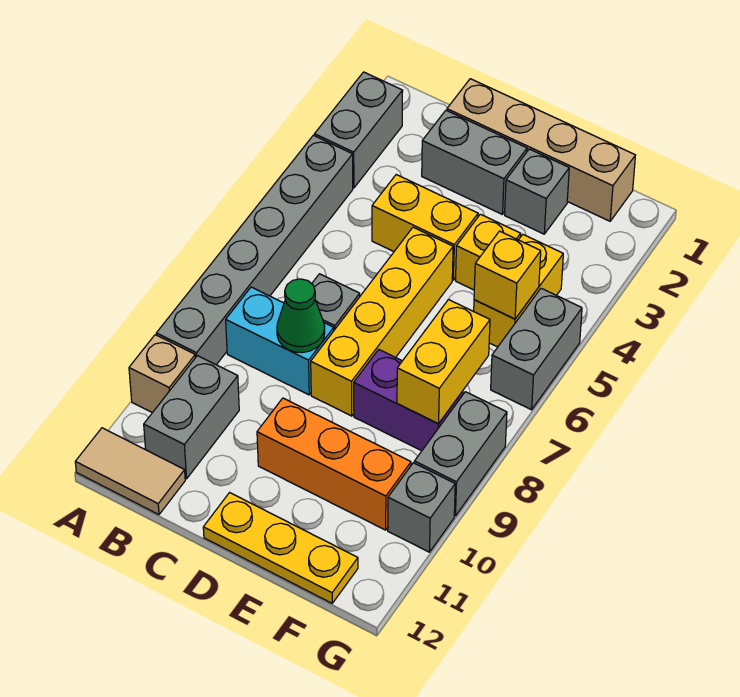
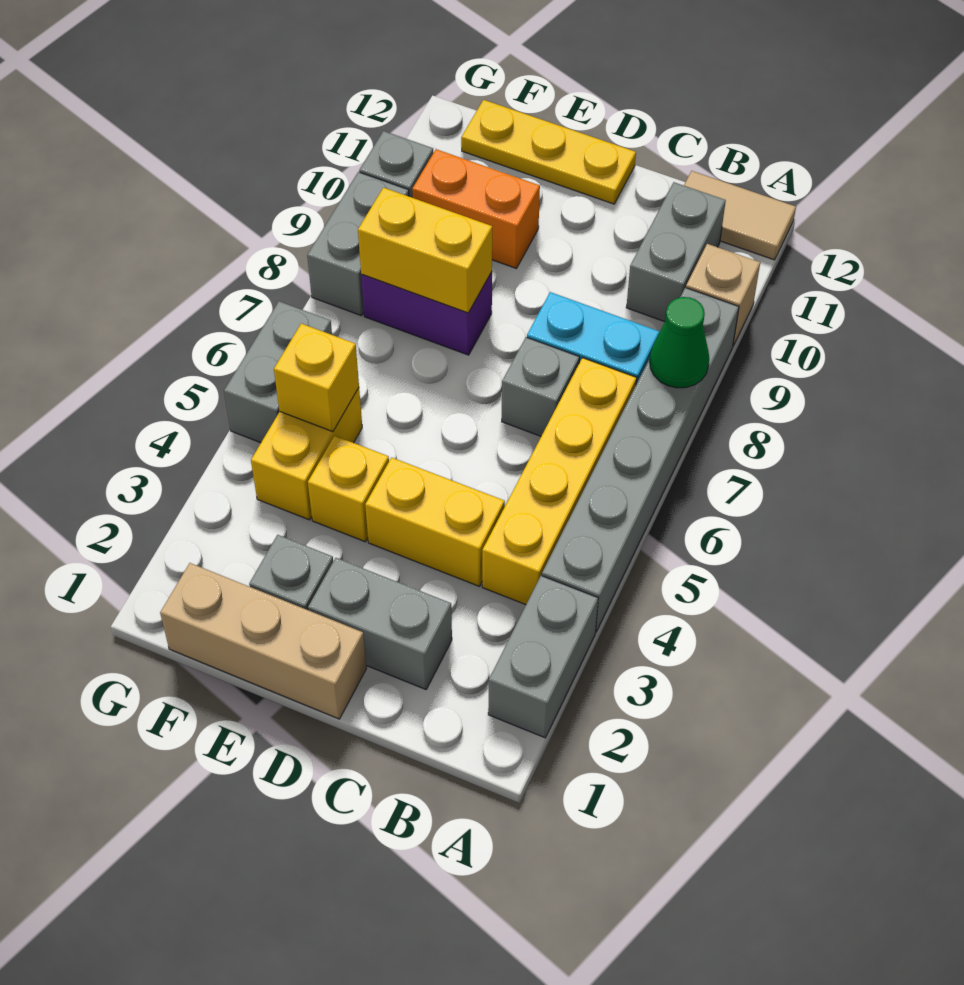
tan brick C1:F1 level 1 -> tan brick D1:F1 level 1
green cone C8 level 2 -> green cone A8 level 2
yellow brick D5:D8 level 1 -> yellow brick B4:B7 level 1
orange brick D10:F10 level 1 -> orange brick E10:F10 level 1
yellow brick F7:F8 level 2 -> yellow brick E8:F8 level 2

